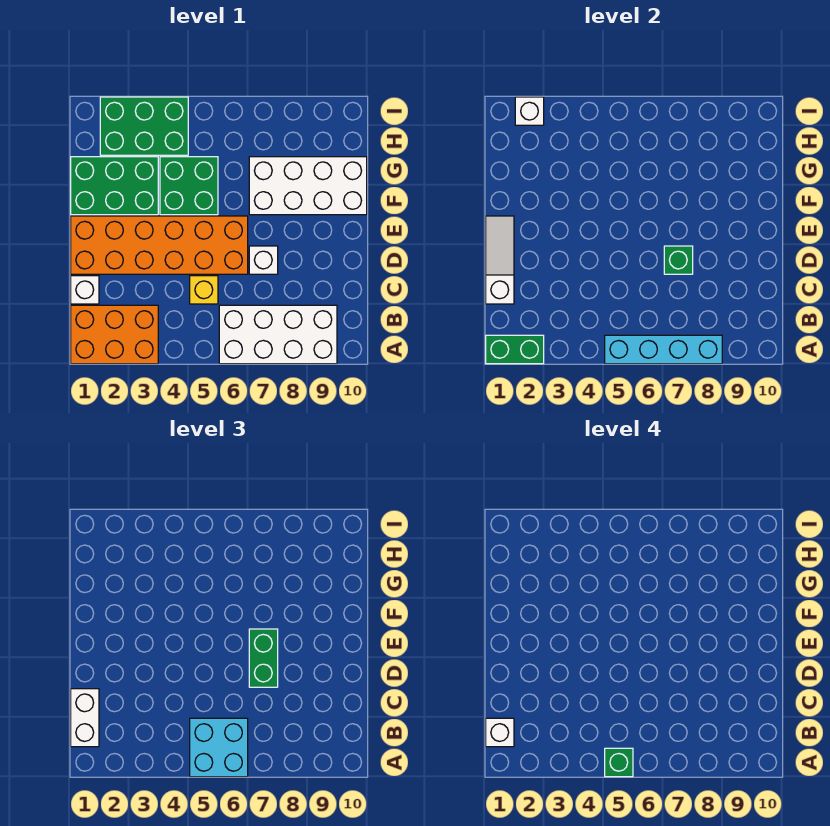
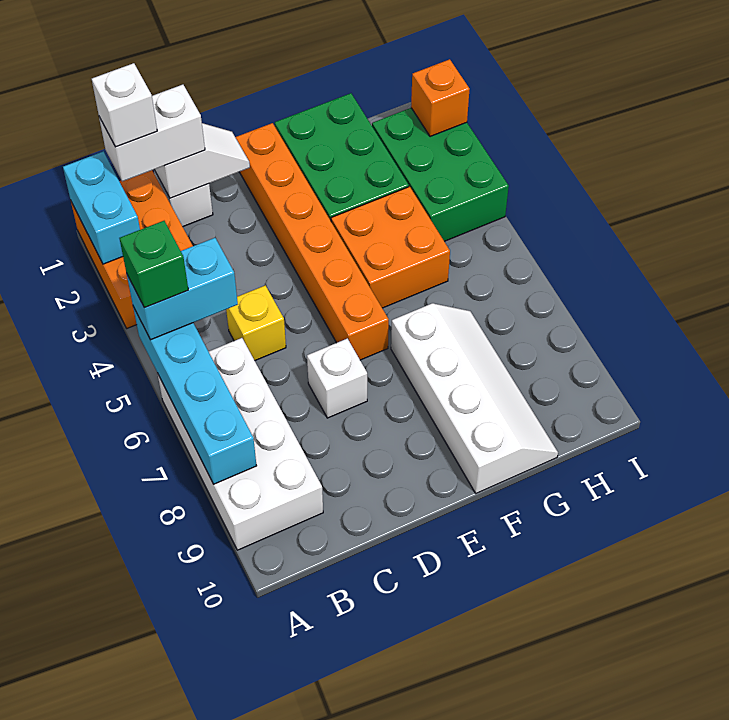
green brick A1:A2 level 2 -> cyan brick A1:A2 level 2
cyan brick A5:B6 level 3 -> cyan brick A5:B5 level 3
white slope C1:E1 level 2 top C -> white slope C1:D1 level 2 top C
orange brick D1:E6 level 1 -> orange brick E1:E6 level 1
green brick D7 level 2 -> none
green brick D7:E7 level 3 -> none
green brick F4:G5 level 1 -> orange brick F4:G5 level 1
white brick F7:G10 level 1 -> white slope F7:G10 level 1 top F
white brick I2 level 2 -> orange brick I2 level 2

